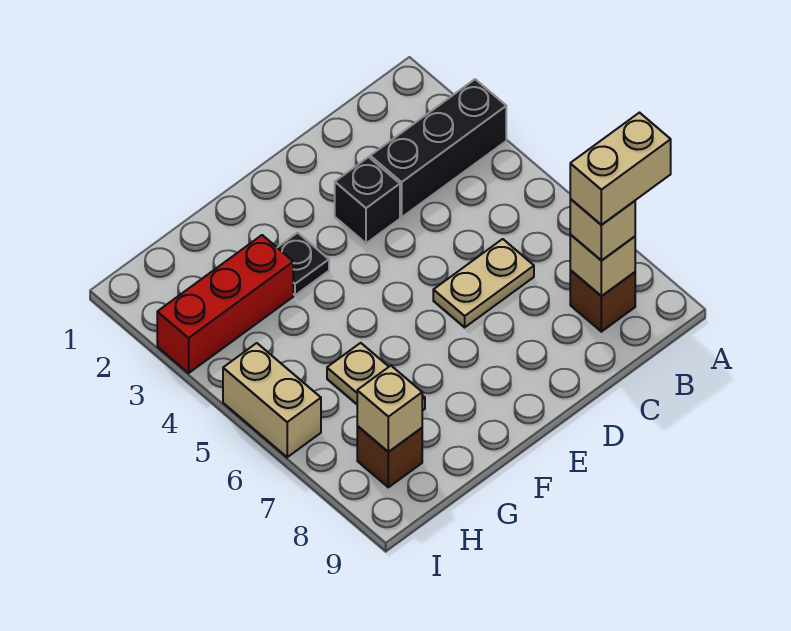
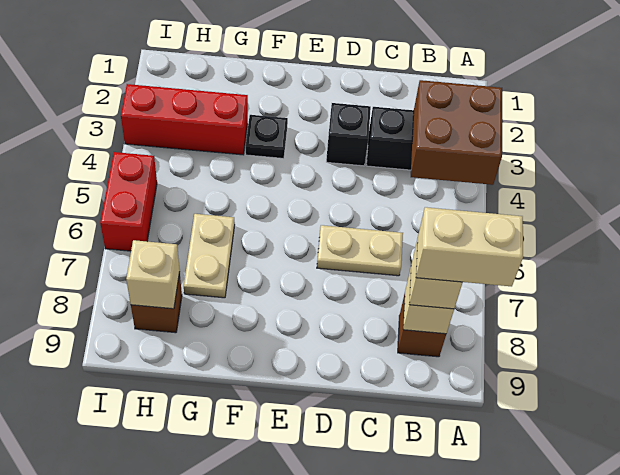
none -> brown brick A3:B4 level 2
tan brick I5:I6 level 1 -> red brick I5:I6 level 1

